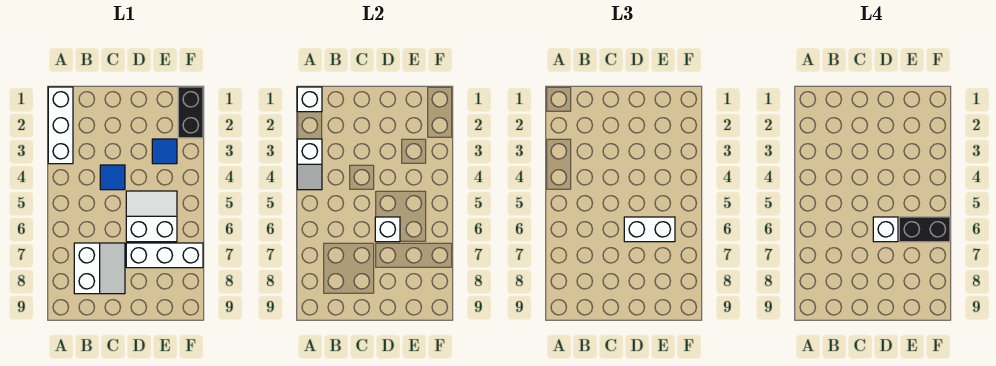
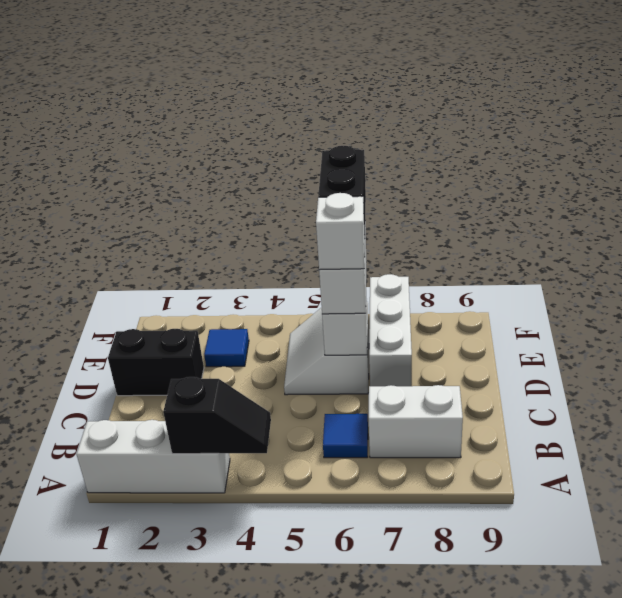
white brick A1 level 2 -> none
white slope A3:A4 level 2 top 3 -> black slope A3:A4 level 2 top 3
blue tile C4 level 1 -> blue tile B6 level 1
black brick F1:F2 level 1 -> black brick D1:D2 level 1

